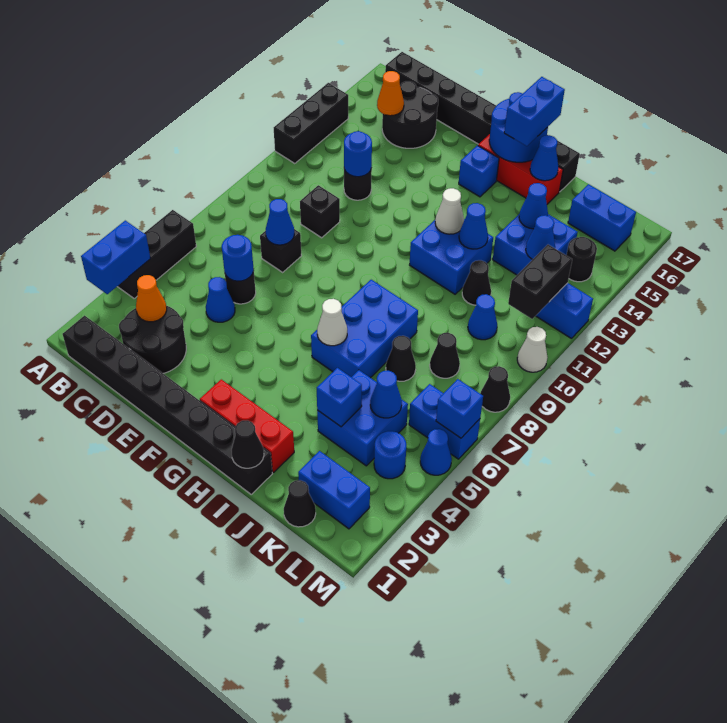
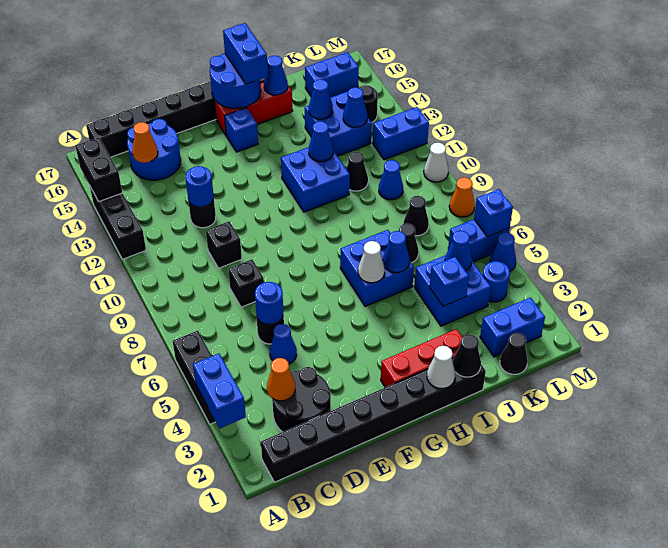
black round brick C15:D16 level 1 -> blue round brick C15:D16 level 1
blue cone D8 level 2 -> blue cone I6 level 2
blue brick H6:I8 level 1 -> blue brick H6:I7 level 1
white cone H12 level 2 -> white cone H1 level 2
black brick L11:L12 level 2 -> black brick A14:A15 level 2
black cone M8 level 1 -> orange cone M8 level 1

